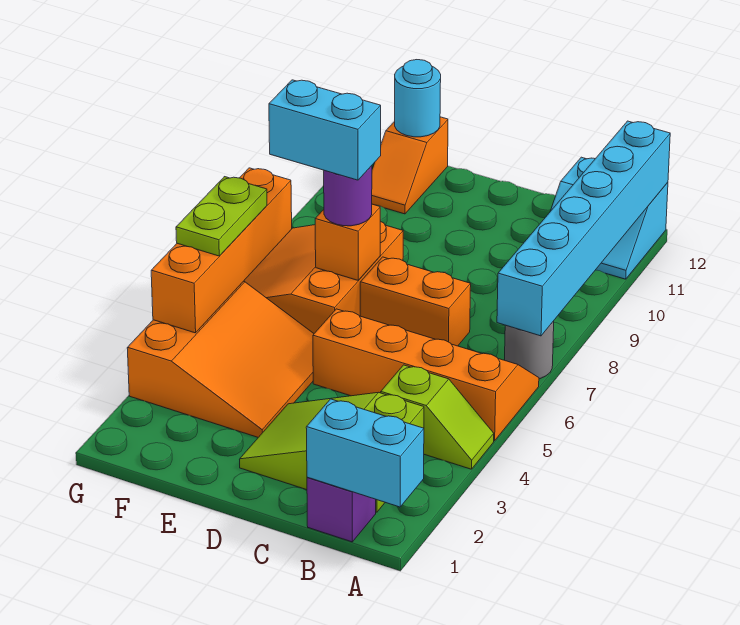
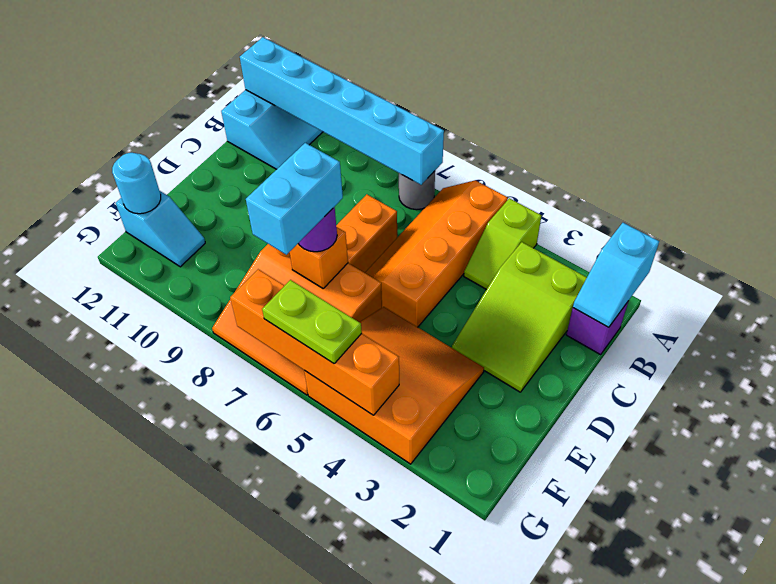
cyan brick A1:B1 level 2 -> cyan slope A1:B1 level 2 top A
lime slope A4:B4 level 1 top B -> lime slope A4:B4 level 1 top A
orange slope F11:F12 level 1 top 12 -> cyan slope F11:F12 level 1 top 12

